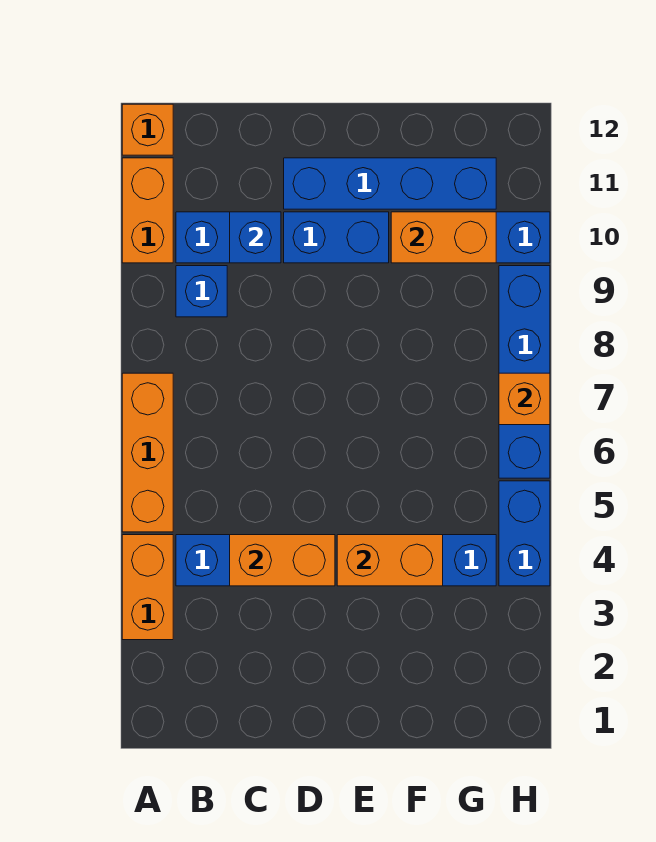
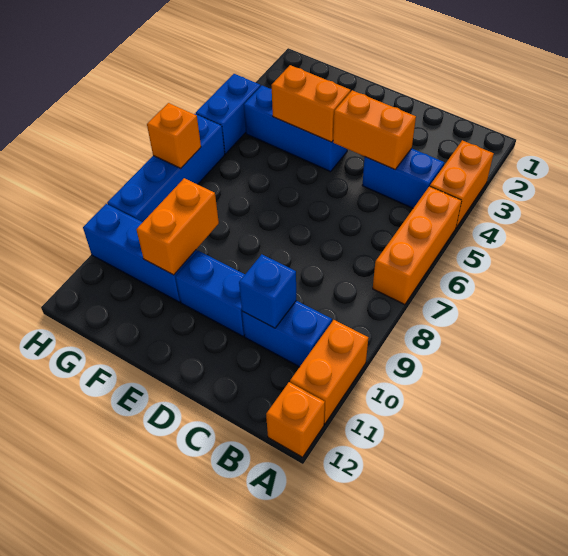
blue brick B9 level 1 -> none
blue brick D11:G11 level 1 -> none
orange brick F10:G10 level 2 -> orange brick F9:F10 level 2

